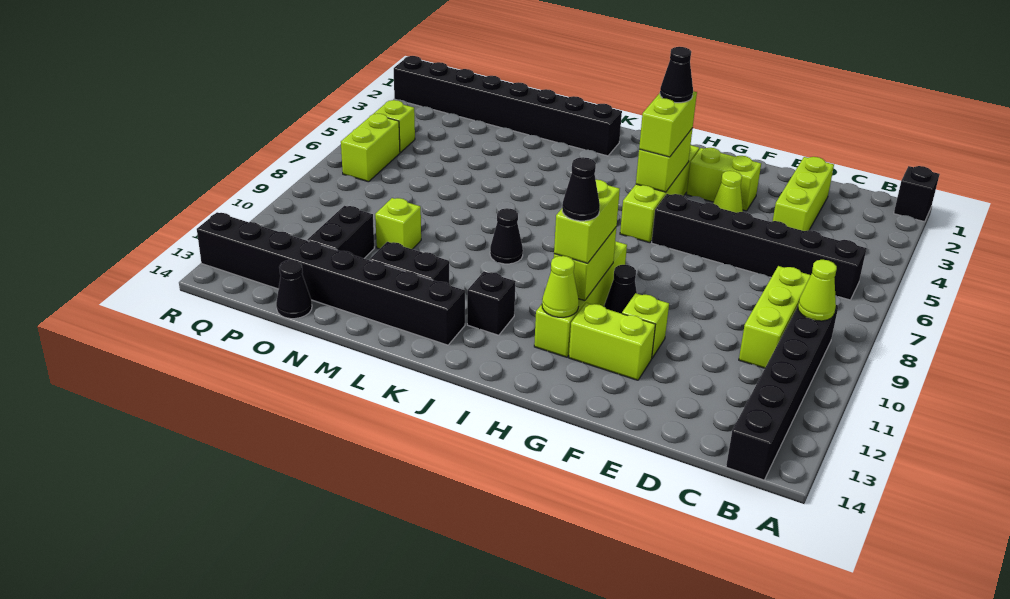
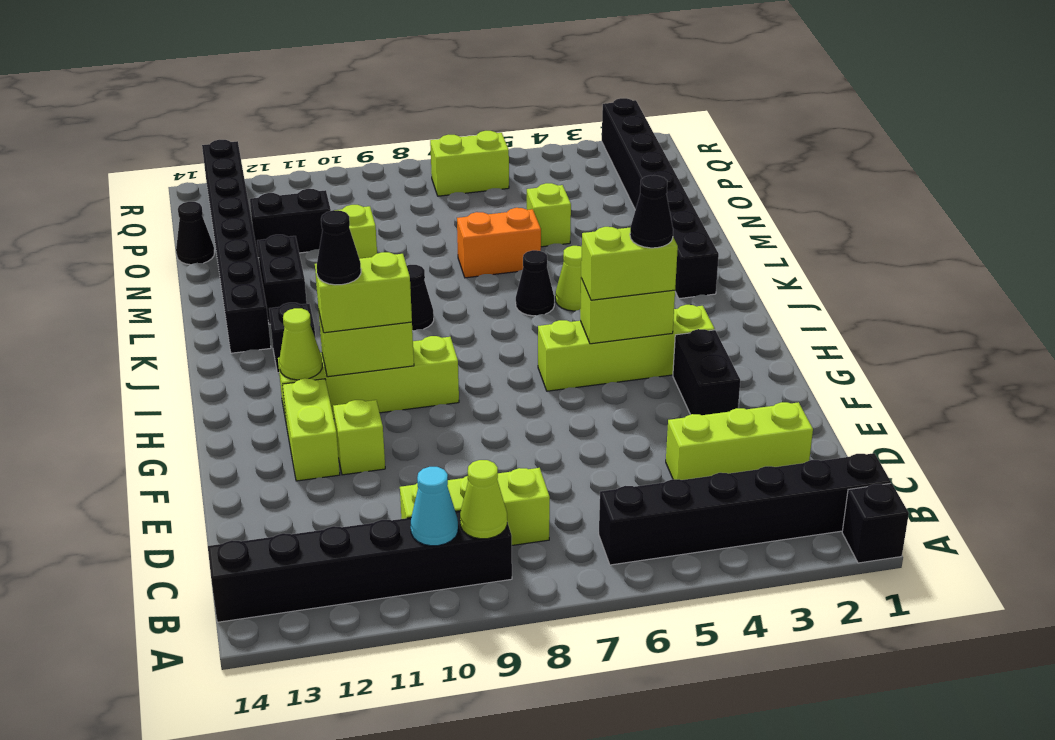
black brick B6:G6 level 1 -> black brick B1:B6 level 1
none -> cyan cone B10 level 2
lime brick F3:G3 level 1 -> black brick F3:G3 level 1
lime cone F4 level 1 -> lime cone K5 level 1
black cone G10 level 1 -> black cone K6 level 1
none -> orange brick M6:M7 level 1
lime brick Q5 level 1 -> lime brick N5 level 1

